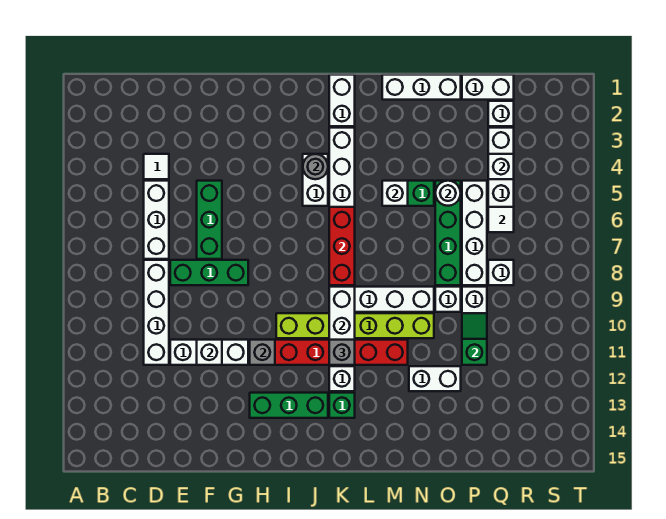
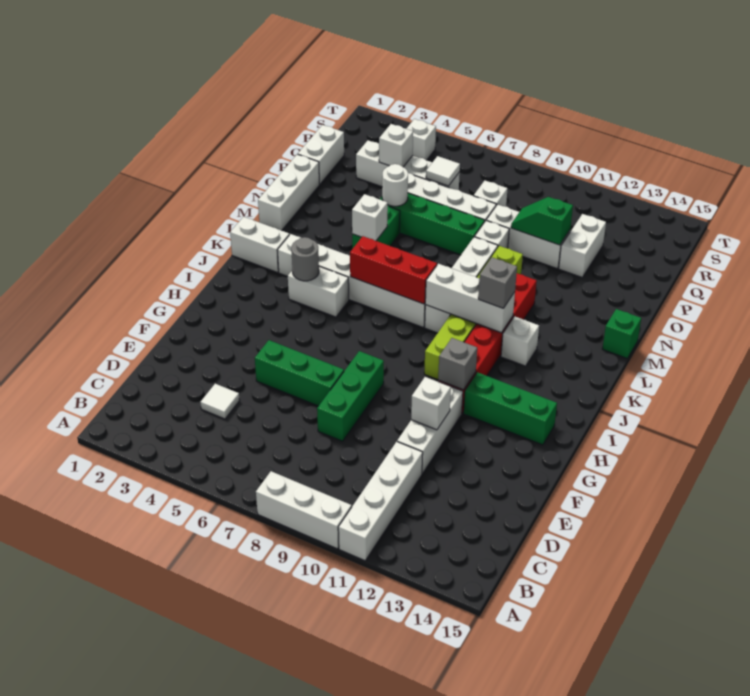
white brick D5:D7 level 1 -> white brick A8:A10 level 1
white brick D8:D11 level 1 -> white brick A11:D11 level 1
green brick H13:J13 level 1 -> green brick H12:H14 level 1
green brick K13 level 1 -> green brick M15 level 1
white brick N12:O12 level 1 -> white brick P12:Q12 level 1
white brick Q2 level 1 -> white brick S4 level 1

